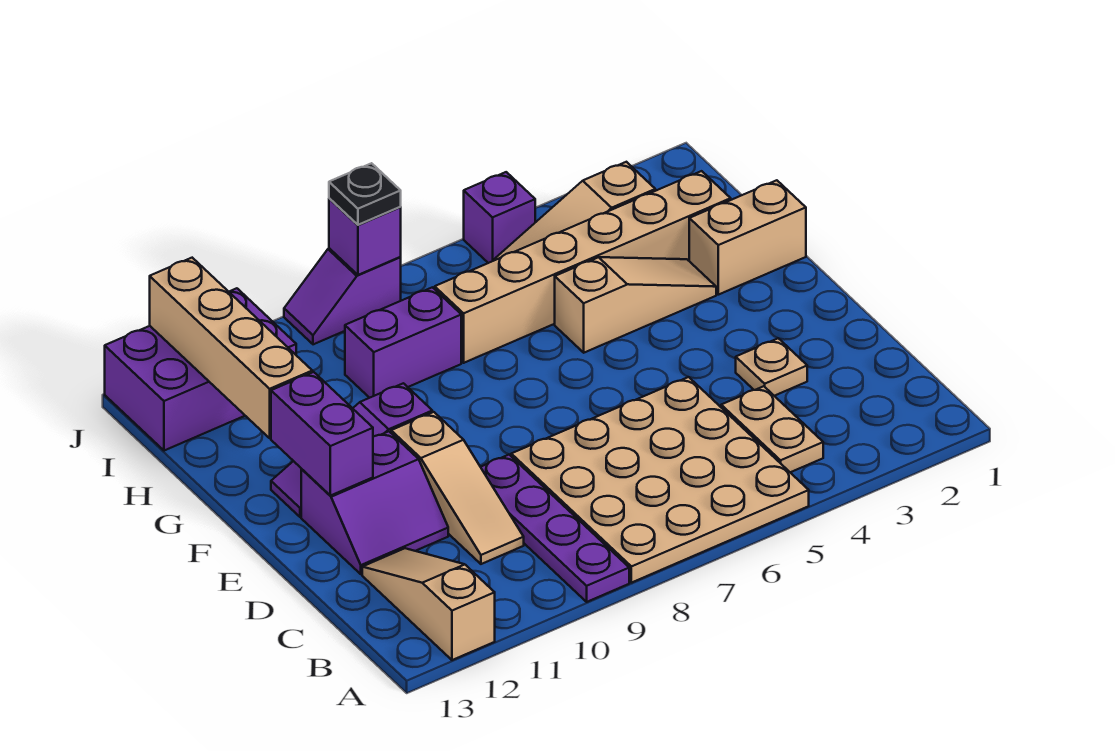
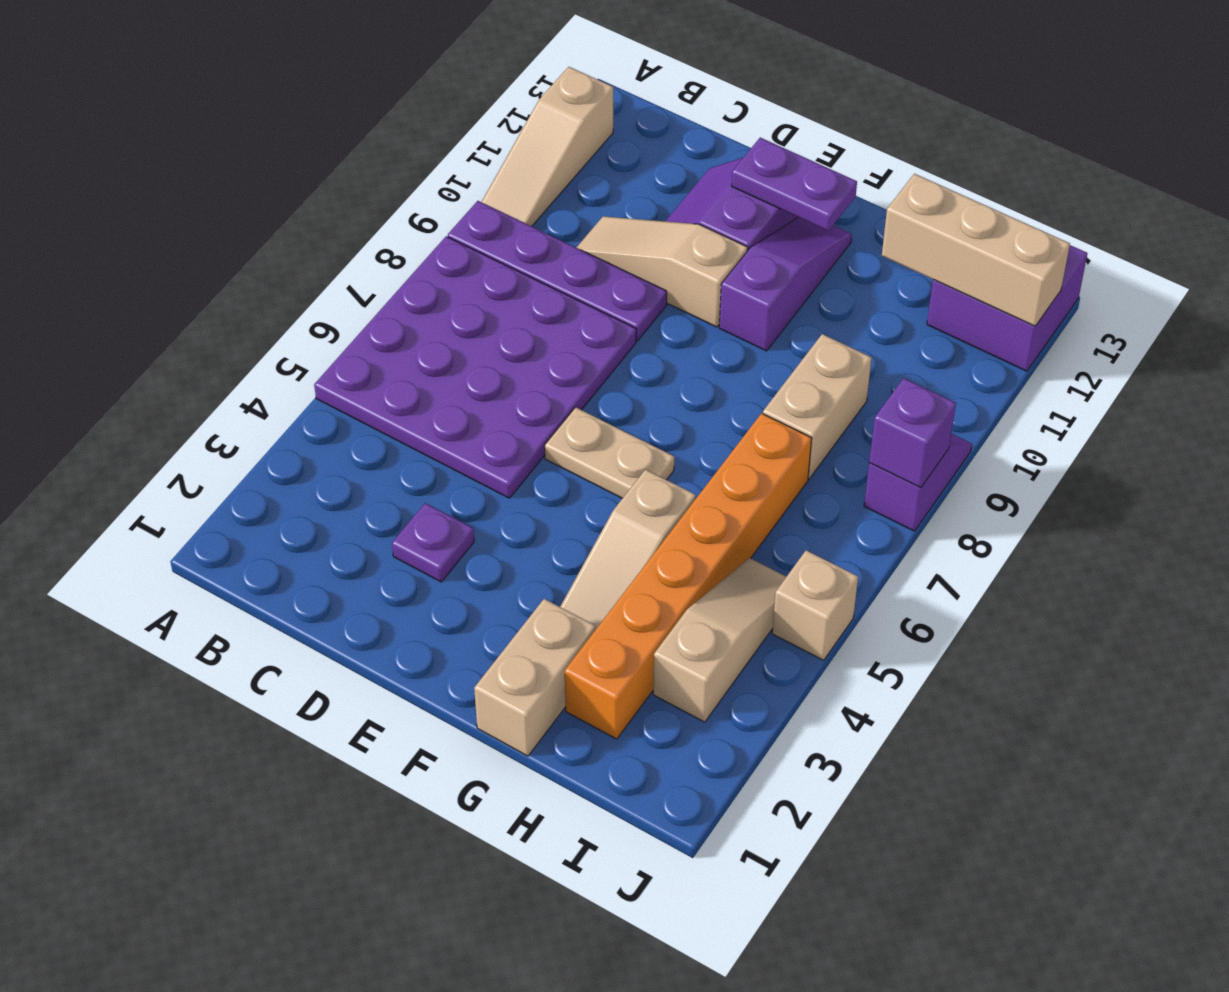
tan plate A5:D8 level 1 -> purple plate A5:D8 level 1
tan slope A12:C12 level 1 top A -> tan slope A10:A12 level 1 top 12
tan plate B4:C4 level 1 -> tan plate E6:F6 level 1
tan plate D3 level 1 -> purple plate D3 level 1
purple brick E12:F12 level 2 -> purple plate E12:F12 level 2
tan brick G12:J12 level 2 -> tan brick H12:J12 level 2
tan brick H2:H7 level 1 -> orange brick H2:H7 level 1
purple brick H8:H9 level 1 -> tan brick H8:H9 level 1
purple brick I11:J13 level 1 -> purple brick I12:J13 level 1
purple brick J5 level 1 -> tan brick J5 level 1
black plate J8 level 3 -> none

